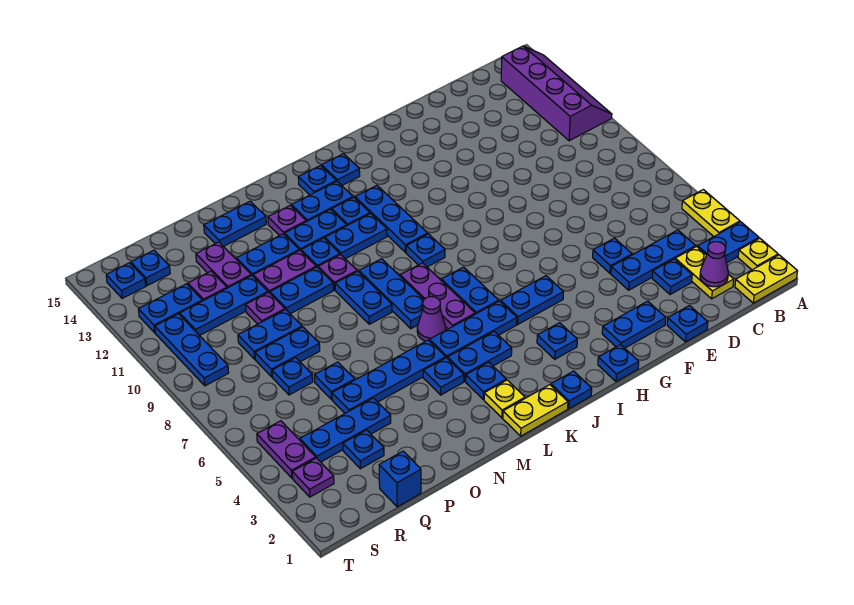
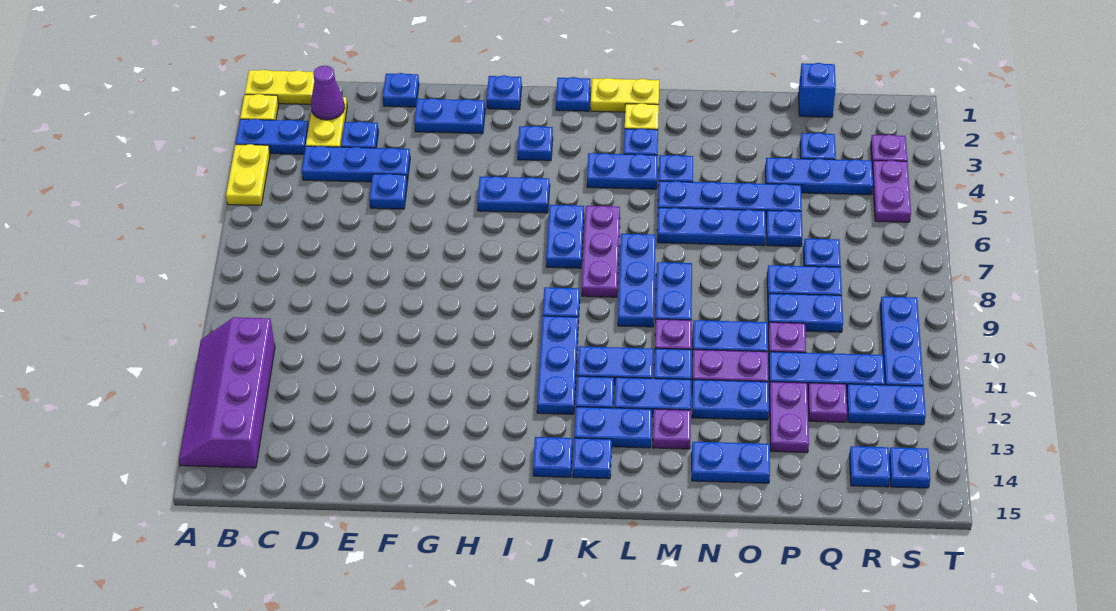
blue plate J5:L5 level 1 -> blue plate M6:O6 level 1
purple cone L6 level 1 -> none

